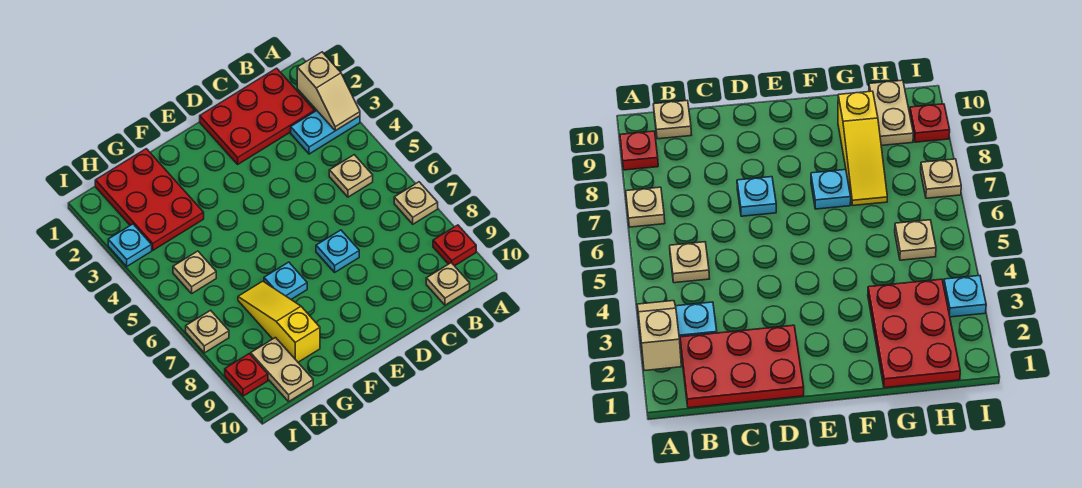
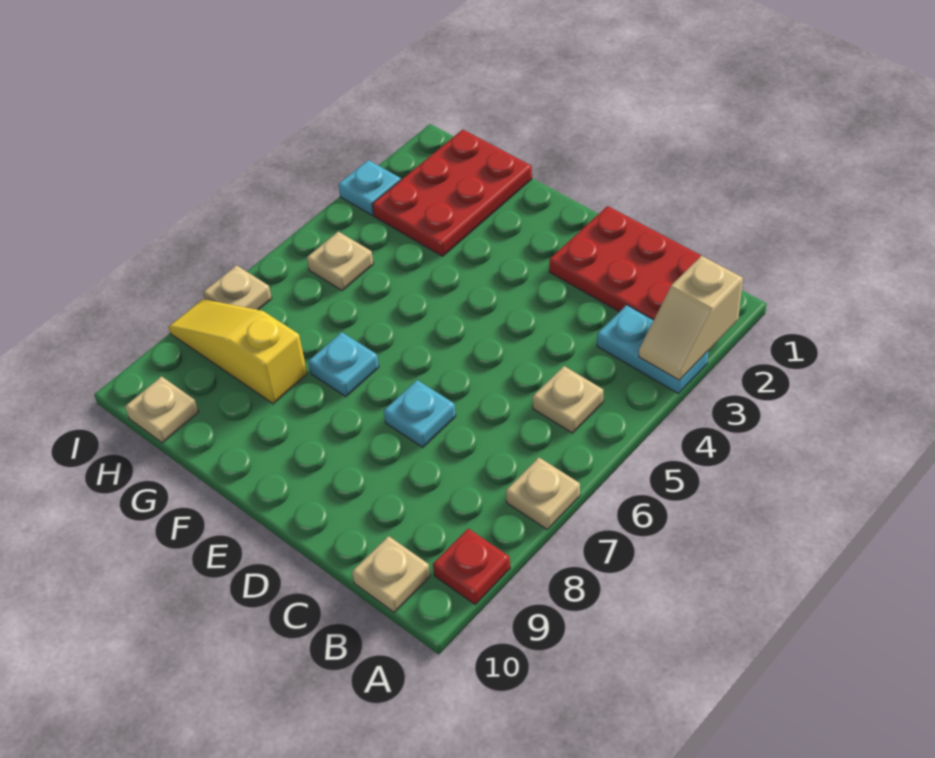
yellow slope G7:G9 level 1 top 9 -> yellow slope G8:I8 level 1 top G
tan plate H9:H10 level 1 -> tan plate H10 level 1
red plate I9 level 1 -> none

